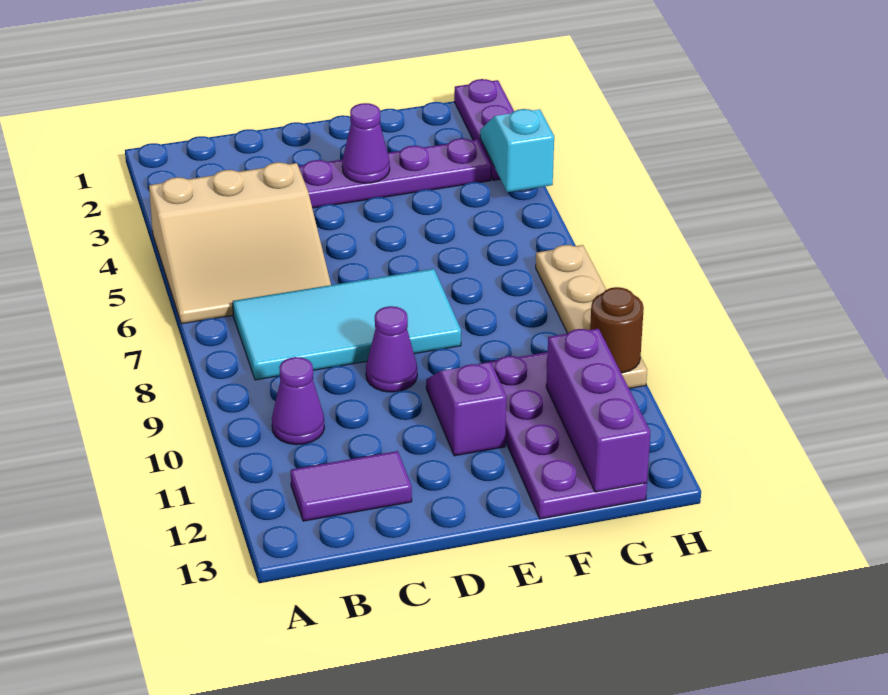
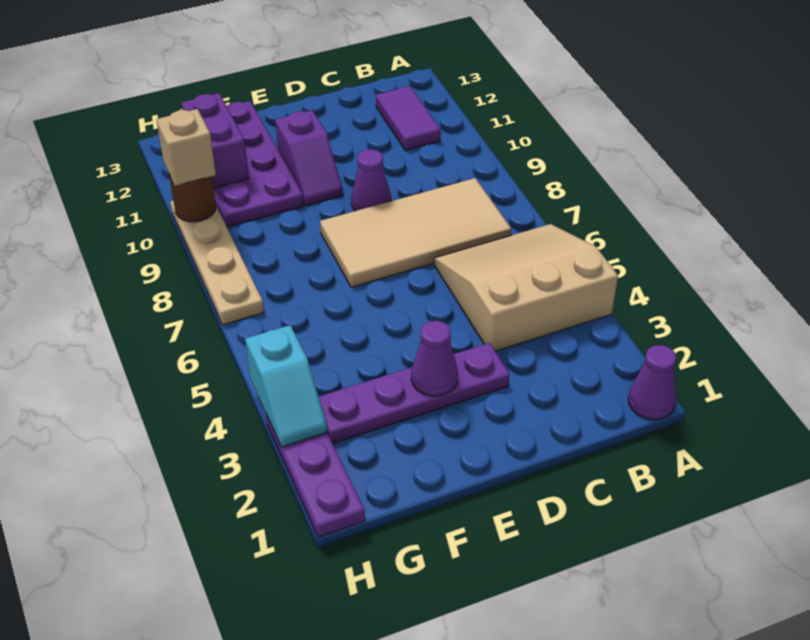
cyan tile B7:E8 level 1 -> tan tile B7:E8 level 1
purple cone B10 level 1 -> purple cone A1 level 1
purple tile B12:C12 level 1 -> purple tile B11:B12 level 1
purple brick G11:G13 level 2 -> purple brick G11:G12 level 2
none -> tan brick H10 level 3

